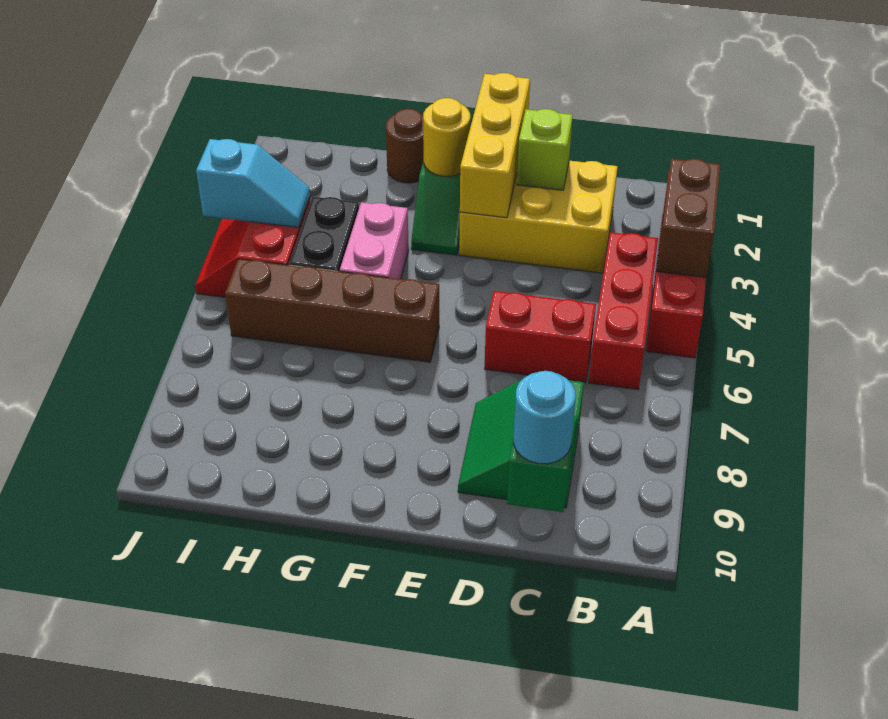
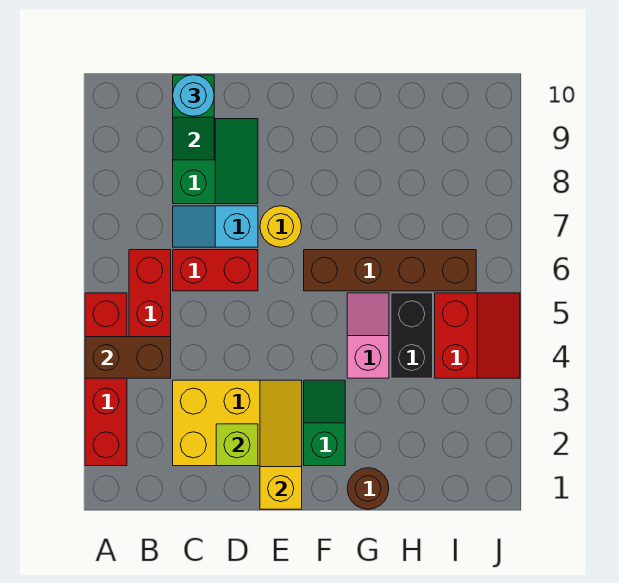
brown brick A3:A4 level 2 -> brown brick A4:B4 level 2
yellow brick E1:E3 level 2 -> yellow slope E1:E3 level 2 top 1
yellow round brick F2 level 2 -> yellow round brick E7 level 1
pink brick G4:G5 level 1 -> pink slope G4:G5 level 1 top 4
cyan slope I4:J4 level 2 top J -> cyan slope C7:D7 level 1 top D

